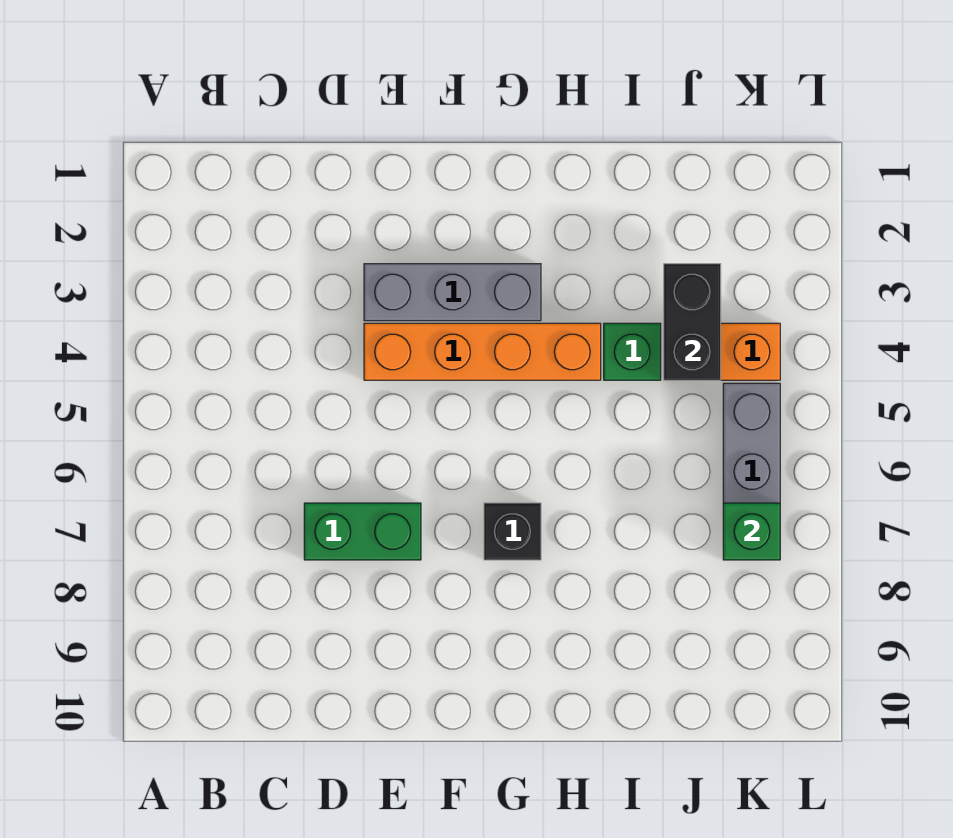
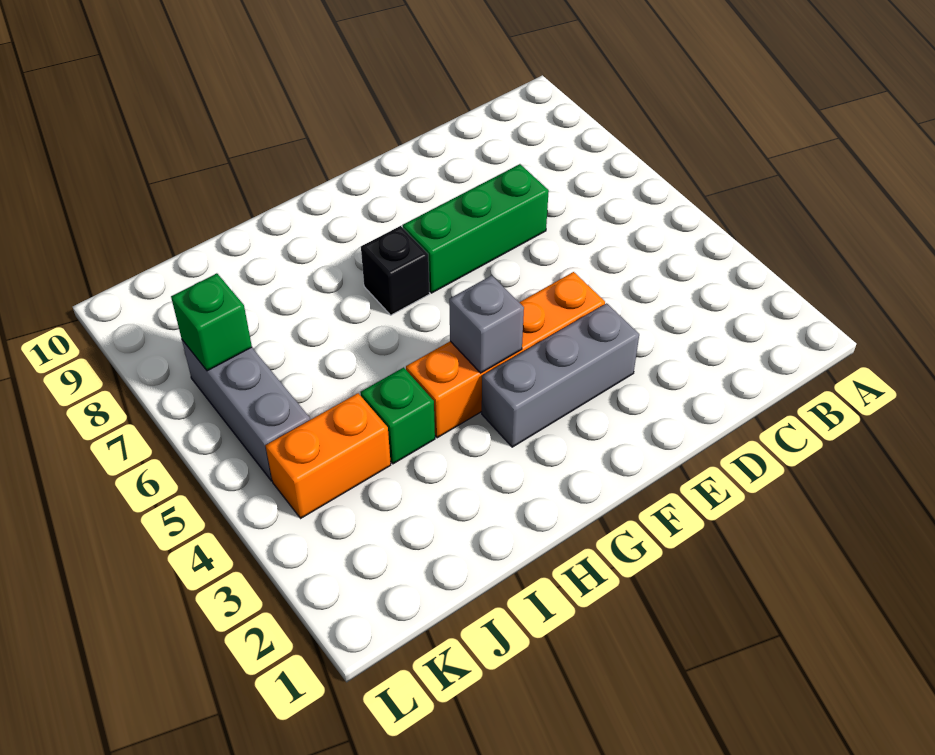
green brick D7:E7 level 1 -> green brick D7:F7 level 1
none -> grey brick G4 level 2
black brick J3:J4 level 2 -> none

